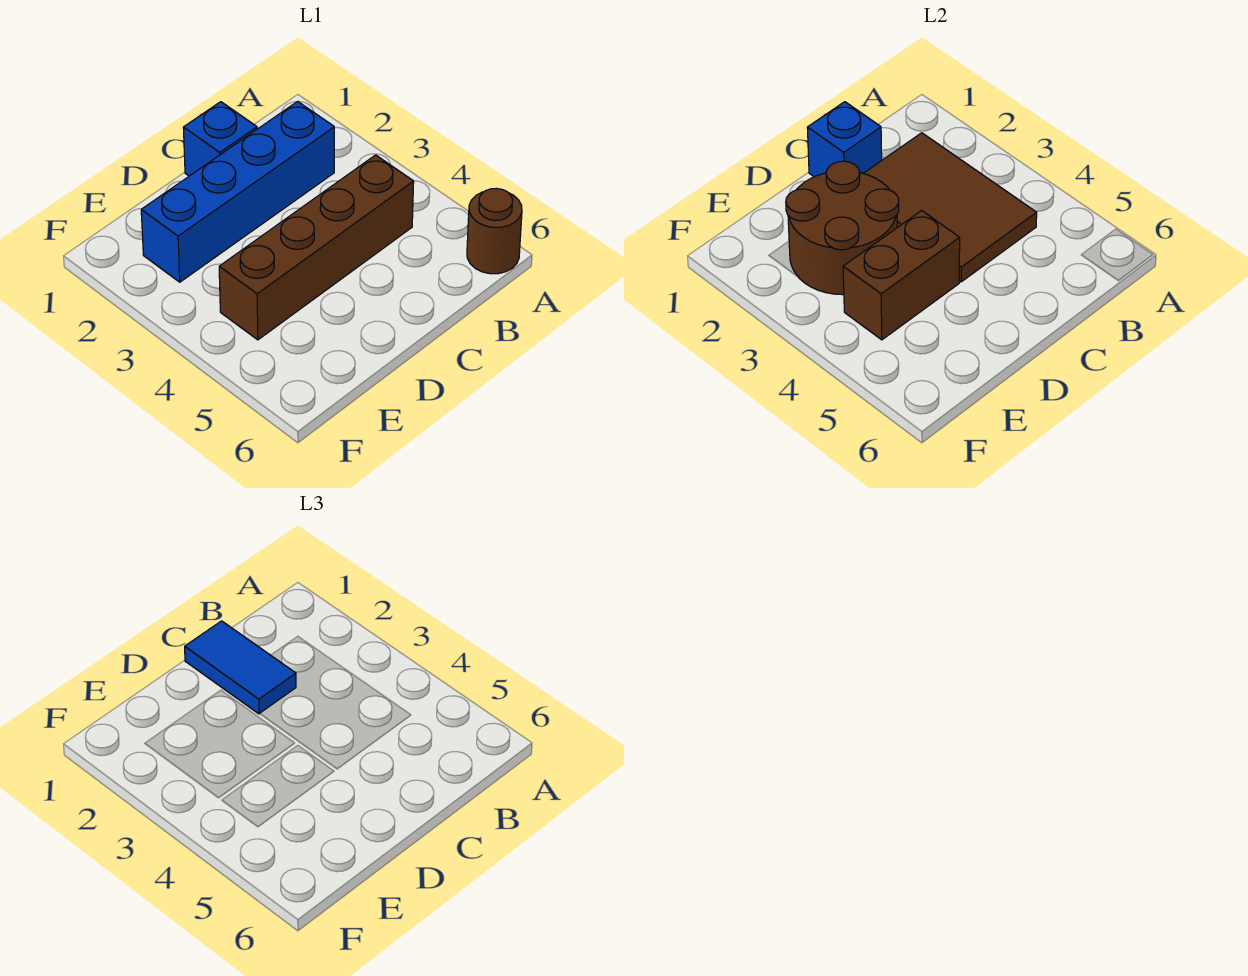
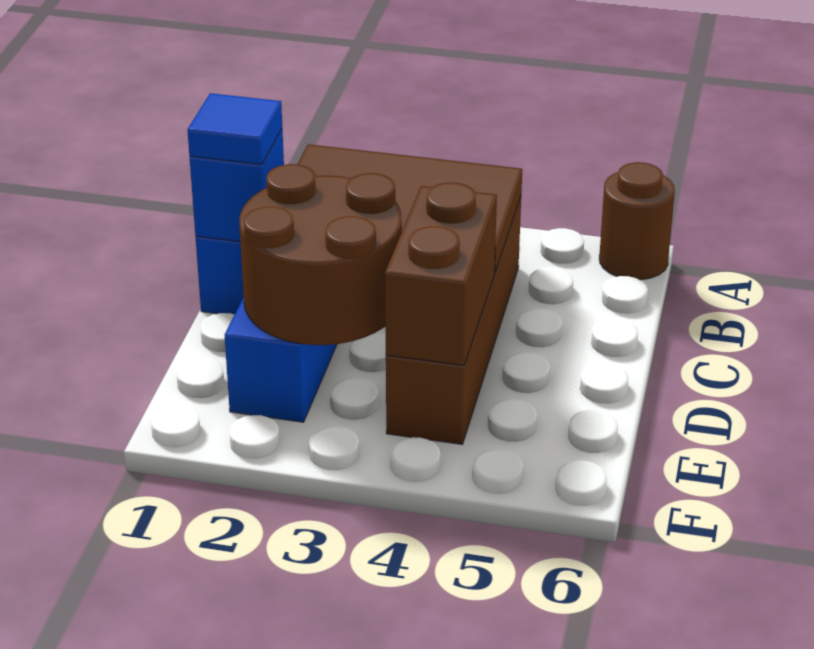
blue tile C1:C2 level 3 -> blue tile C1 level 3

